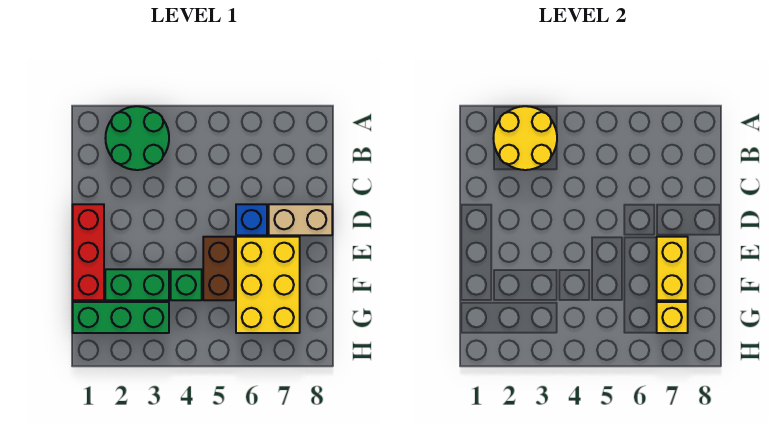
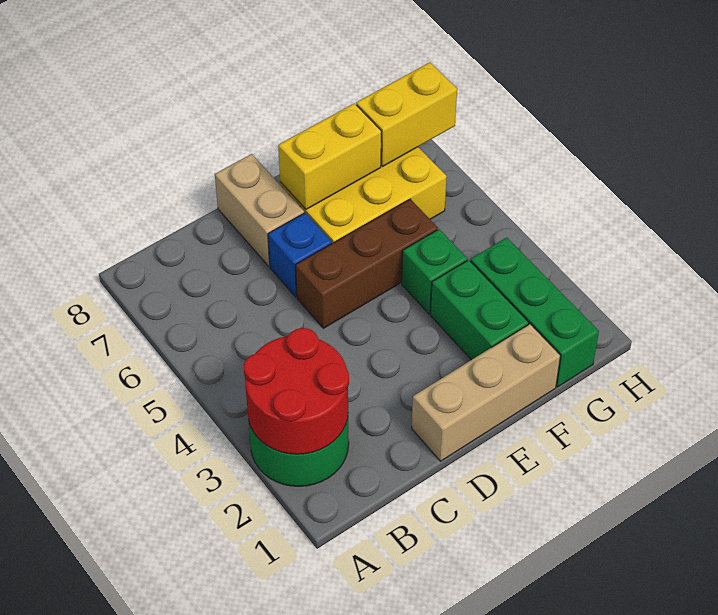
yellow round brick A2:B3 level 2 -> red round brick A2:B3 level 2
red brick D1:F1 level 1 -> tan brick D1:F1 level 1
brown brick E5:F5 level 1 -> brown brick D5:F5 level 1
yellow brick G7 level 2 -> yellow brick G7:H7 level 2

